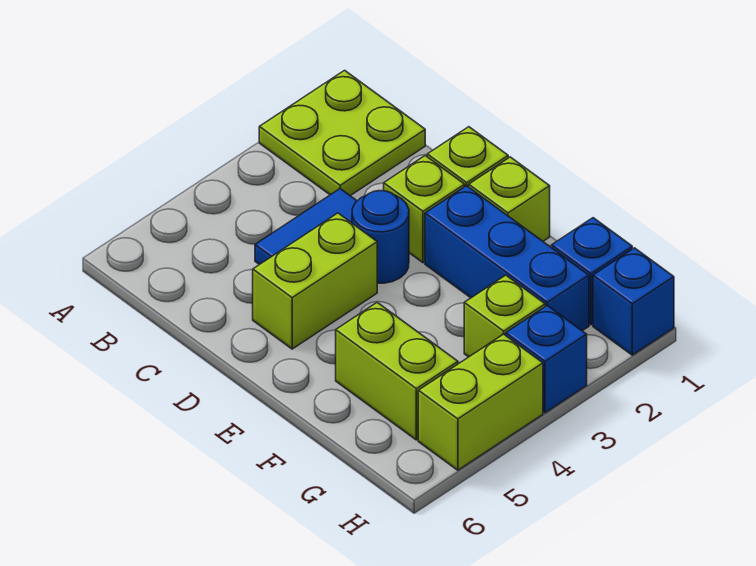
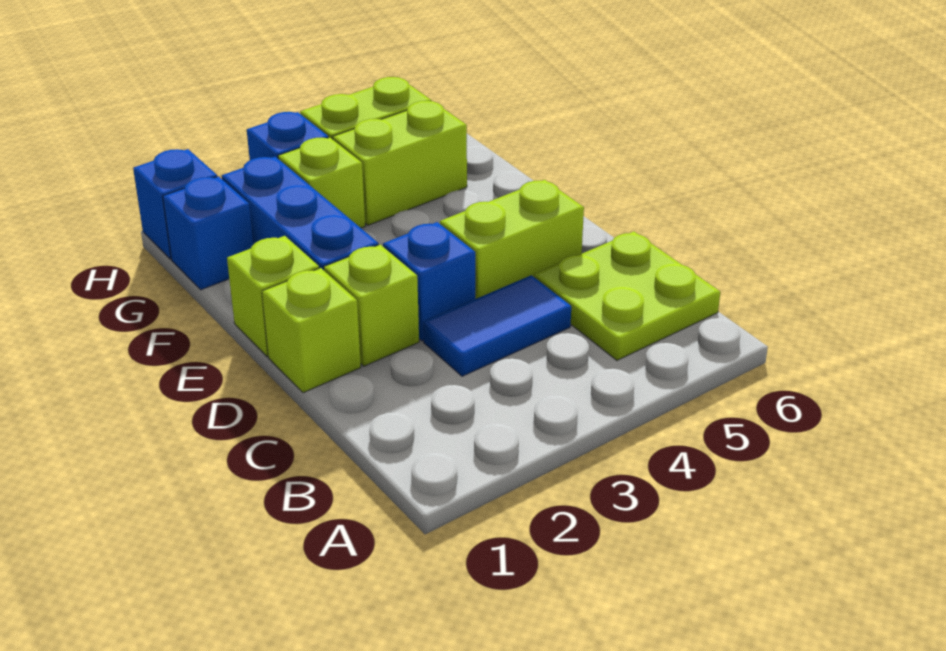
lime plate A1:B2 level 1 -> lime plate B5:C6 level 1
blue round brick D3 level 1 -> blue brick D3 level 1
lime brick F5:G5 level 1 -> lime brick G4:G5 level 1

